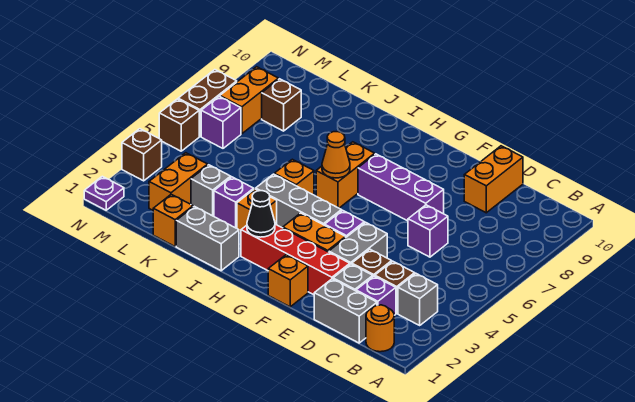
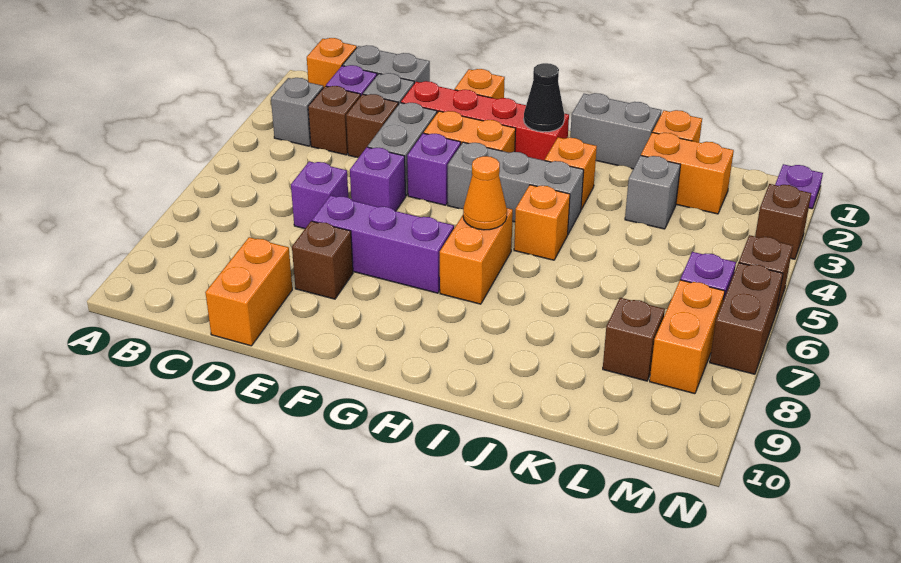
orange round brick B1 level 1 -> orange brick B1 level 1
none -> brown brick E8 level 1
purple brick J3 level 1 -> purple brick E5 level 1
orange brick L2:L3 level 1 -> orange brick K2:L2 level 1

